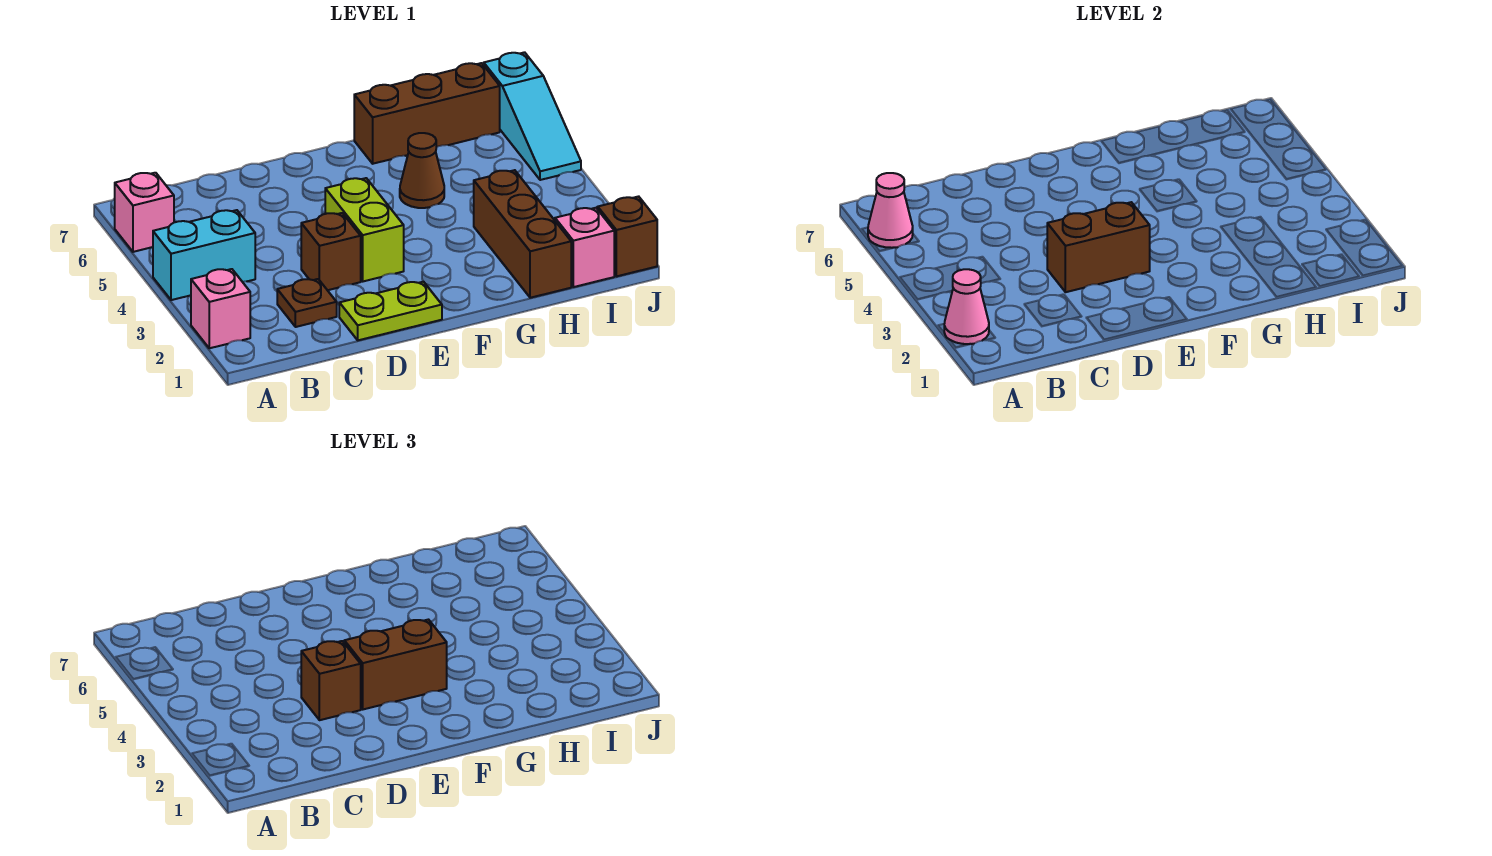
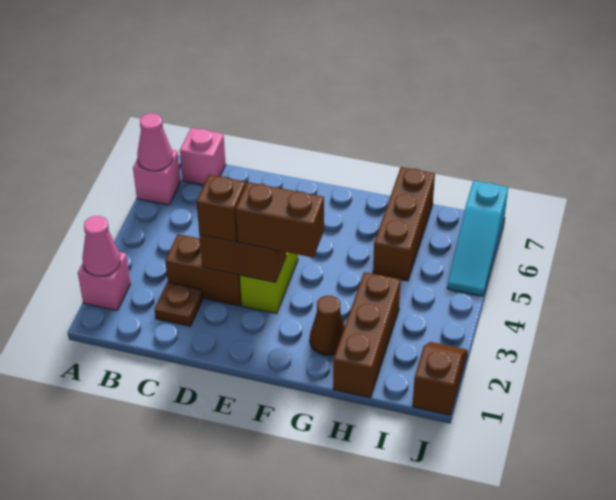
cyan brick A4:B4 level 1 -> none
lime plate D1:E1 level 1 -> none
brown brick D3 level 1 -> brown brick C3:D3 level 1
brown cone G5 level 1 -> brown cone G2 level 1
brown brick G7:I7 level 1 -> brown brick H5:H7 level 1
pink brick I1 level 1 -> pink brick B7 level 1

